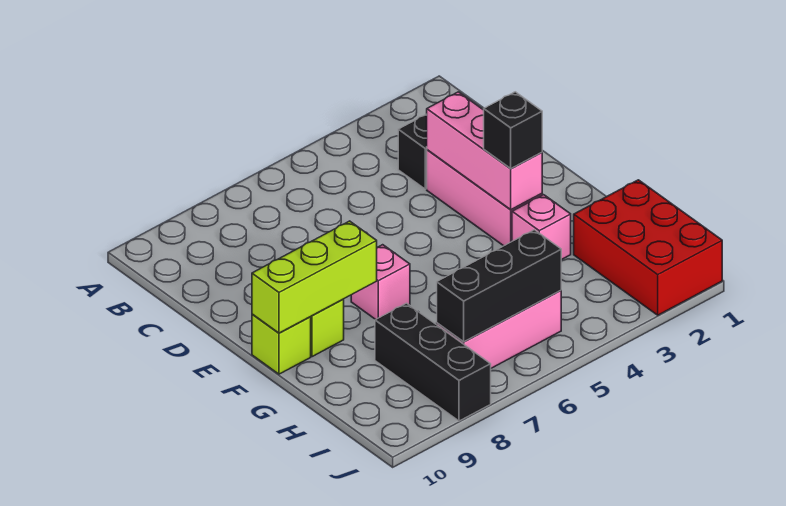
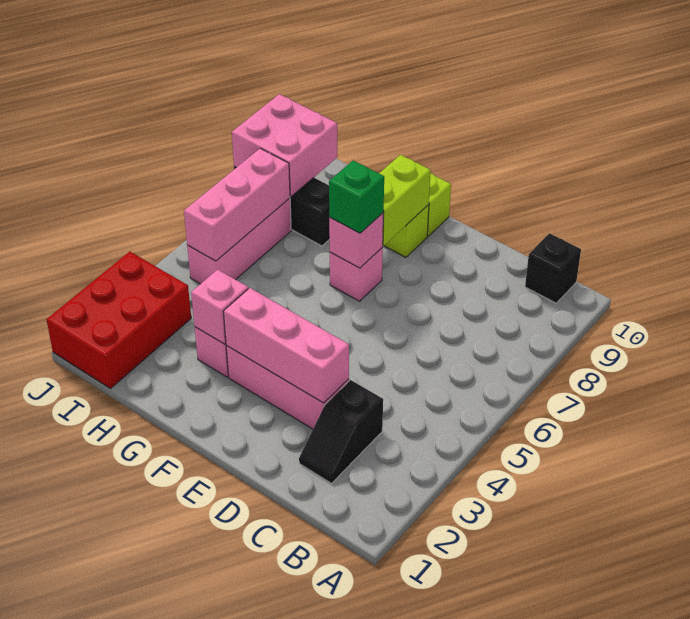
black brick F3 level 3 -> black brick B10 level 1
none -> pink brick F7 level 2
none -> green brick F7 level 3
lime brick F8:F10 level 2 -> lime brick F8:F9 level 2
none -> pink brick G3 level 2
red brick H1:J2 level 1 -> red brick I1:J3 level 1
black brick I5:I7 level 2 -> pink brick I5:I7 level 2
none -> pink brick I8:J9 level 2

